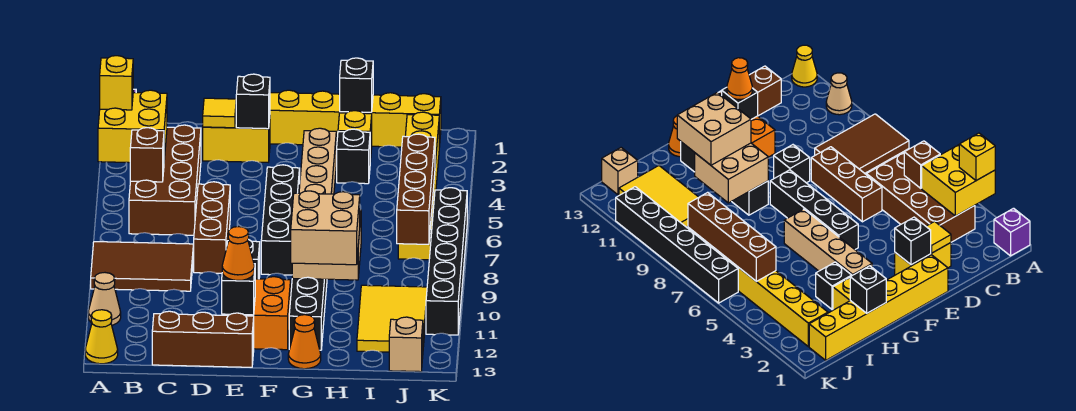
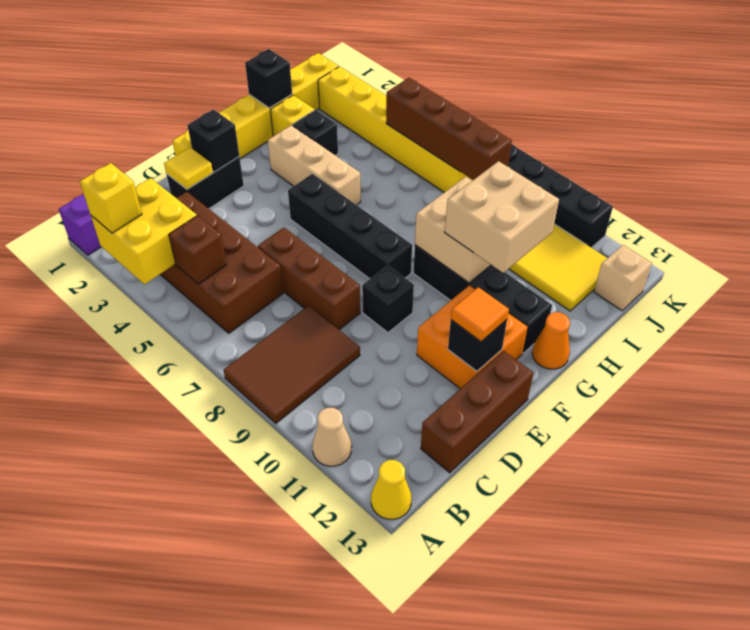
yellow brick D2:E2 level 1 -> black brick D2:E2 level 1
orange cone E12 level 3 -> orange tile E12 level 3
tan brick G3:G6 level 1 -> tan brick G3:G5 level 1

